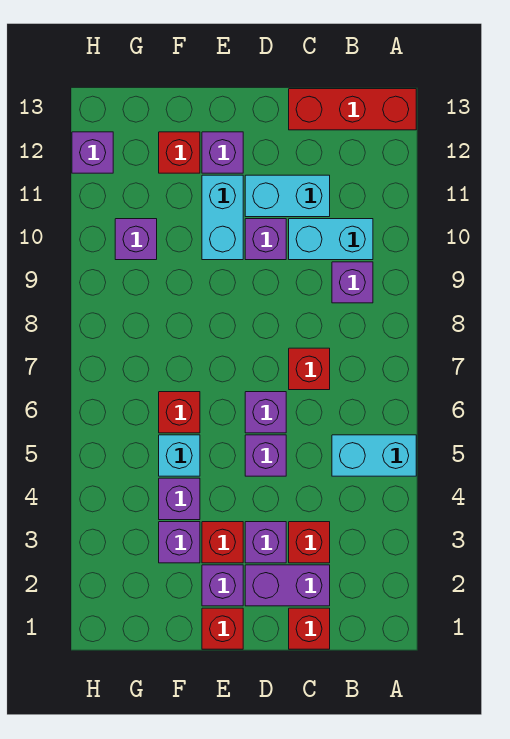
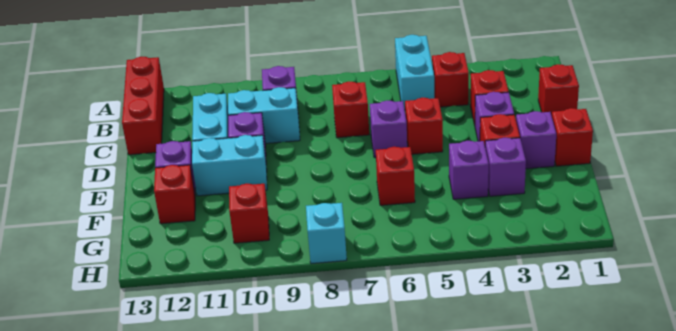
none -> red brick B4 level 1
cyan brick B10:C10 level 1 -> cyan brick C9:C10 level 1
purple brick C2:D2 level 1 -> none
purple brick D5 level 1 -> red brick D5 level 1
cyan brick F5 level 1 -> cyan brick H8 level 1
purple brick G10 level 1 -> red brick G10 level 1
purple brick H12 level 1 -> none

